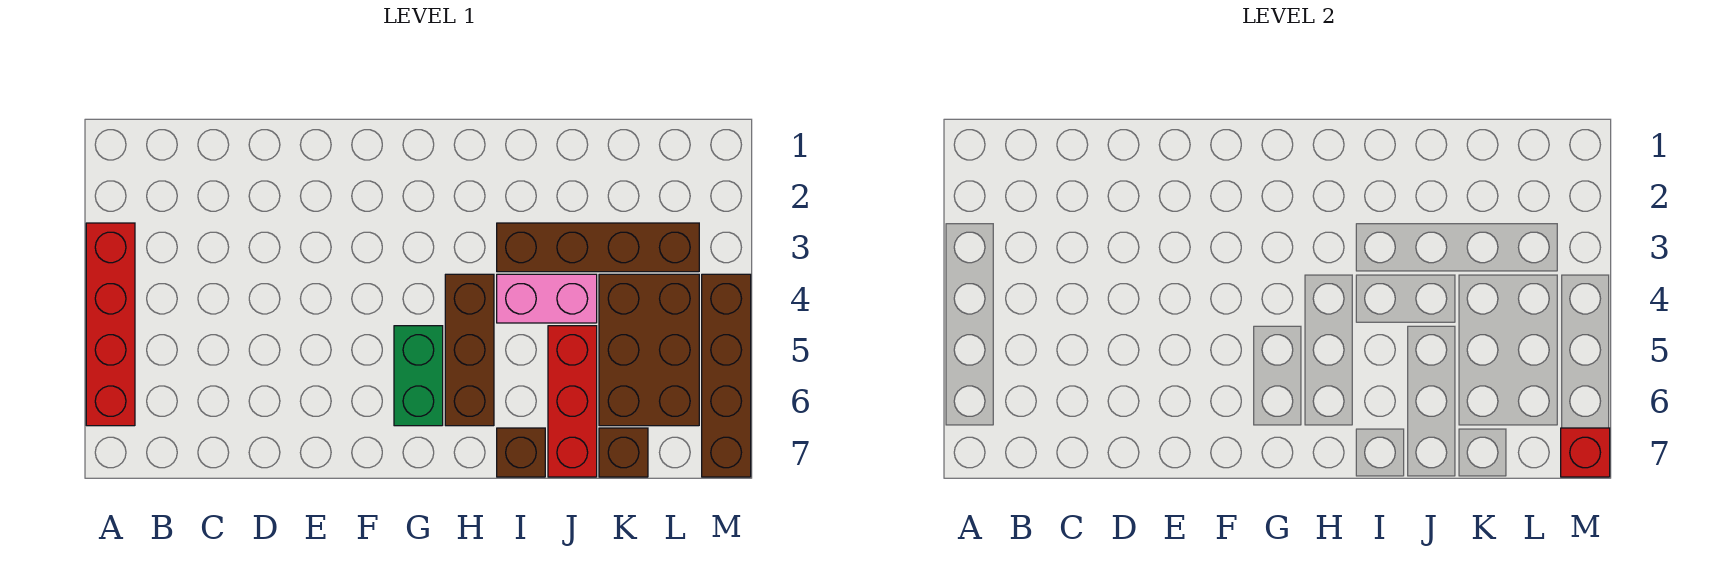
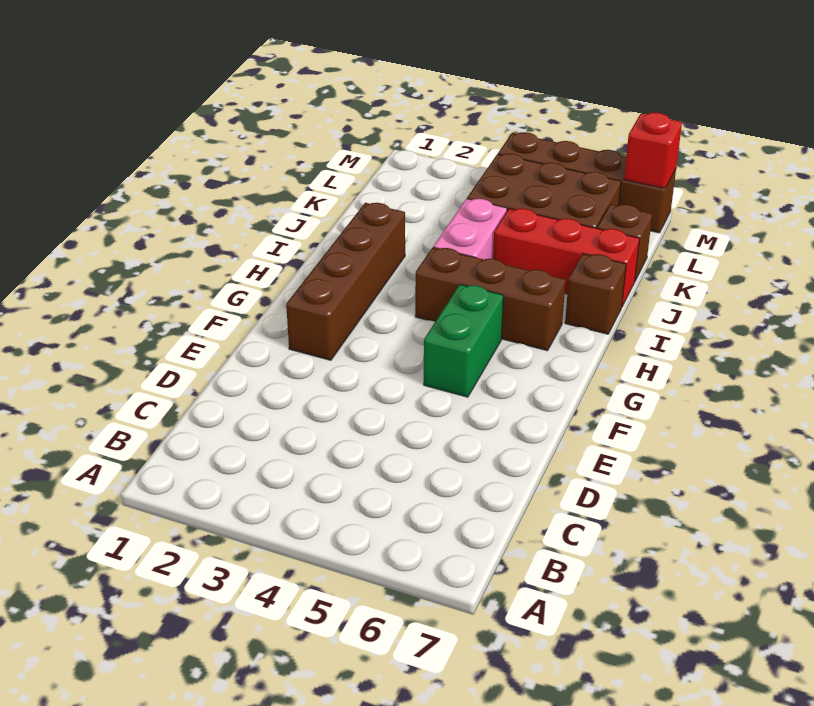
red brick A3:A6 level 1 -> none
green brick G5:G6 level 1 -> green brick F5:G5 level 1
brown brick I3:L3 level 1 -> brown brick F2:I2 level 1

